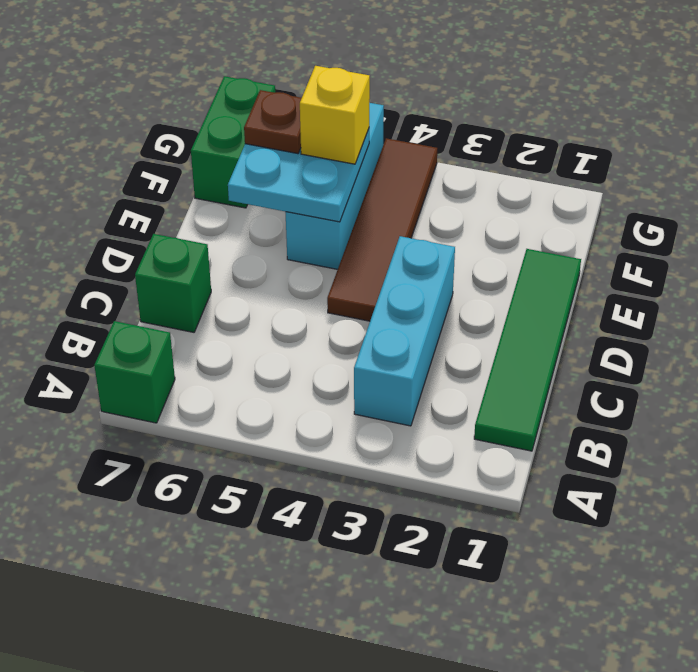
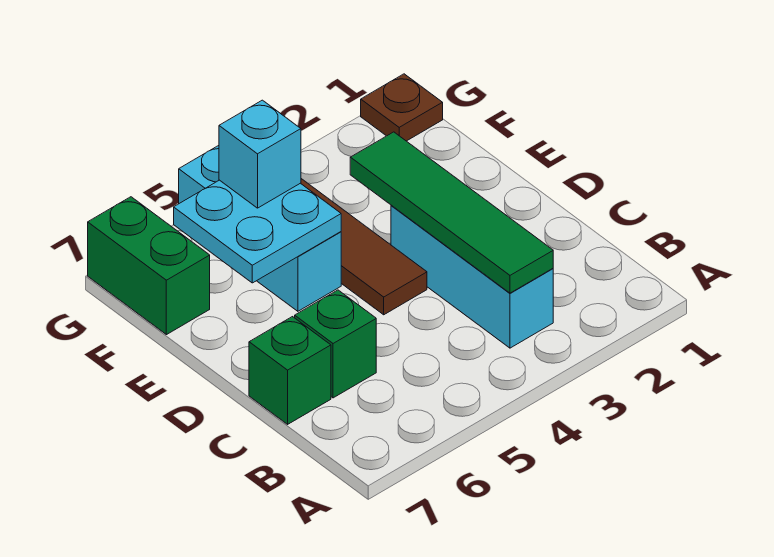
green brick A7 level 1 -> green brick C6 level 1
green tile B1:E1 level 1 -> green tile B3:E3 level 2
yellow brick F5 level 3 -> cyan brick F5 level 3
brown plate F6 level 3 -> brown plate G1 level 1

